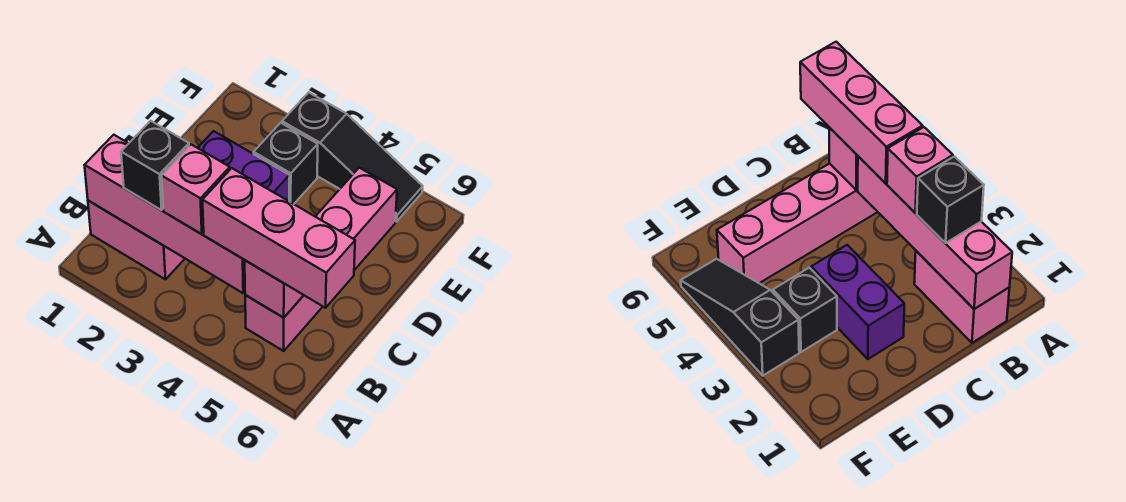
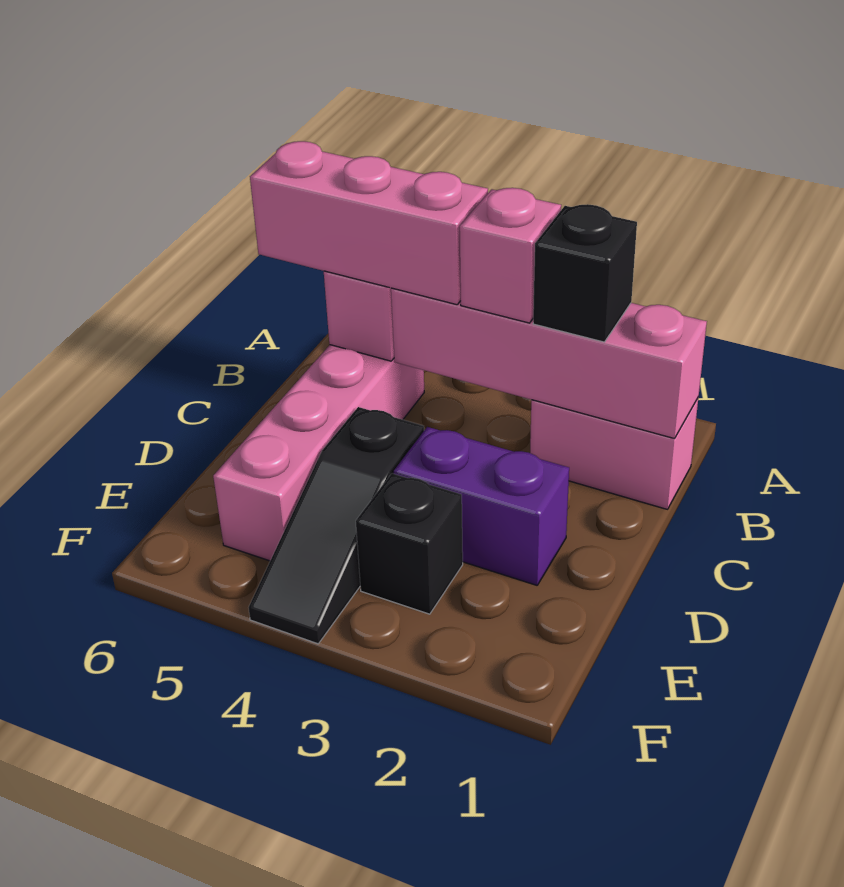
black slope F3:F5 level 1 top 3 -> black slope D4:F4 level 1 top D

